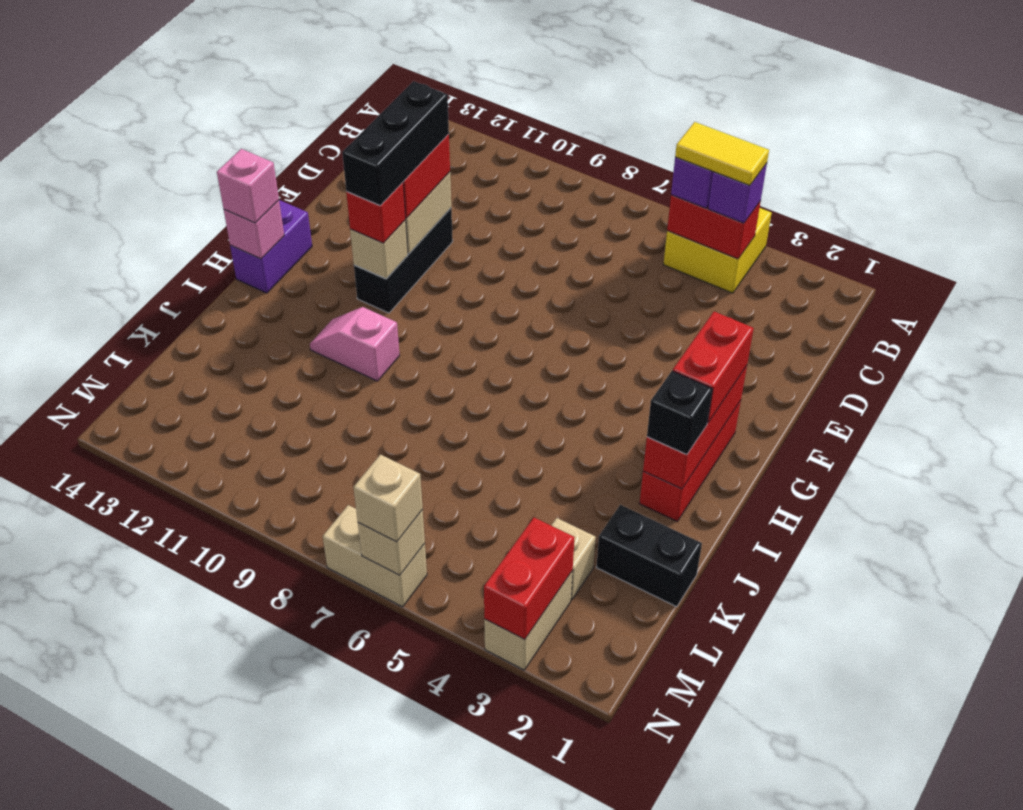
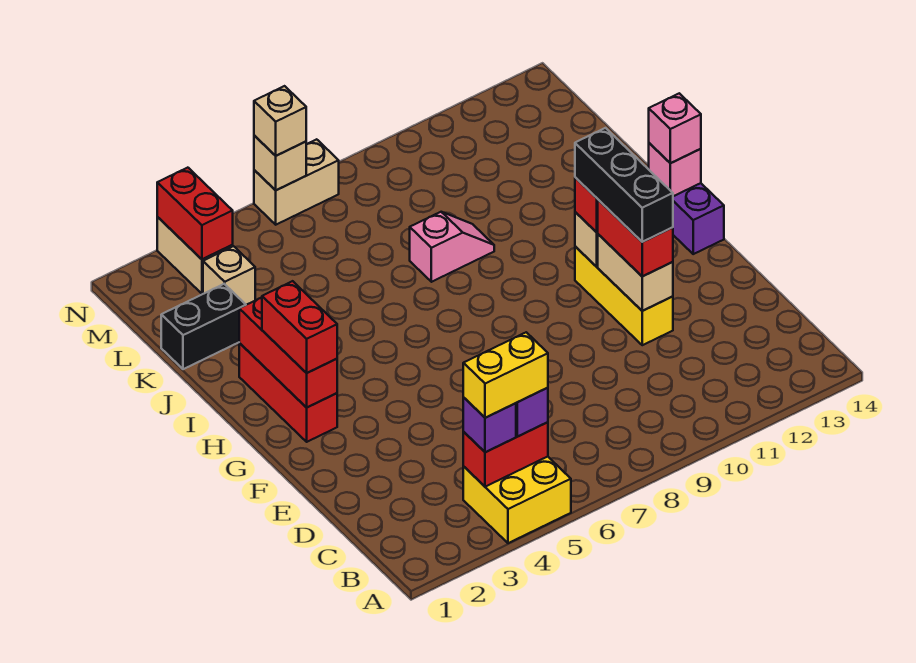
yellow tile B4:B5 level 4 -> yellow brick B4:B5 level 4
black brick E11:G11 level 1 -> yellow brick E11:G11 level 1
black brick I2 level 3 -> none
pink slope I10:I11 level 1 top 10 -> pink slope J8:J9 level 1 top 8

